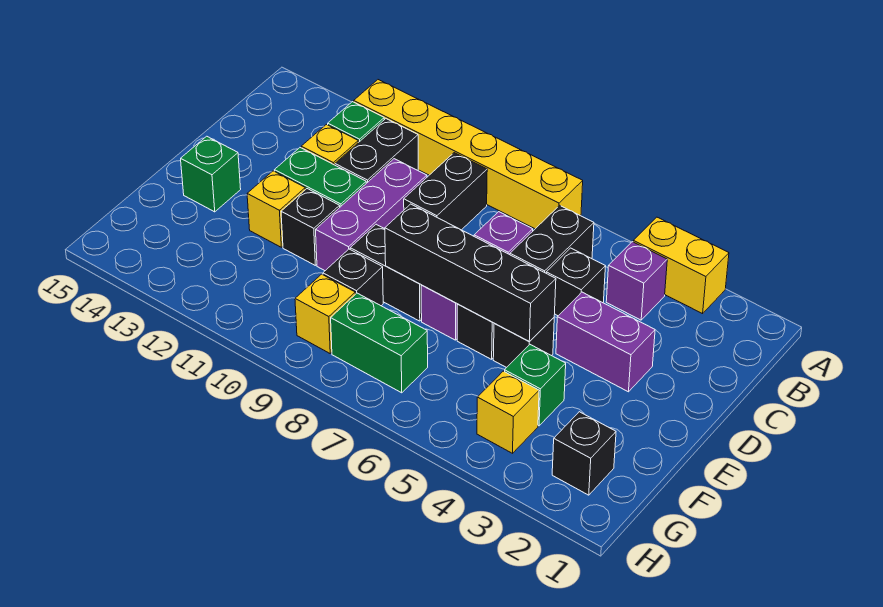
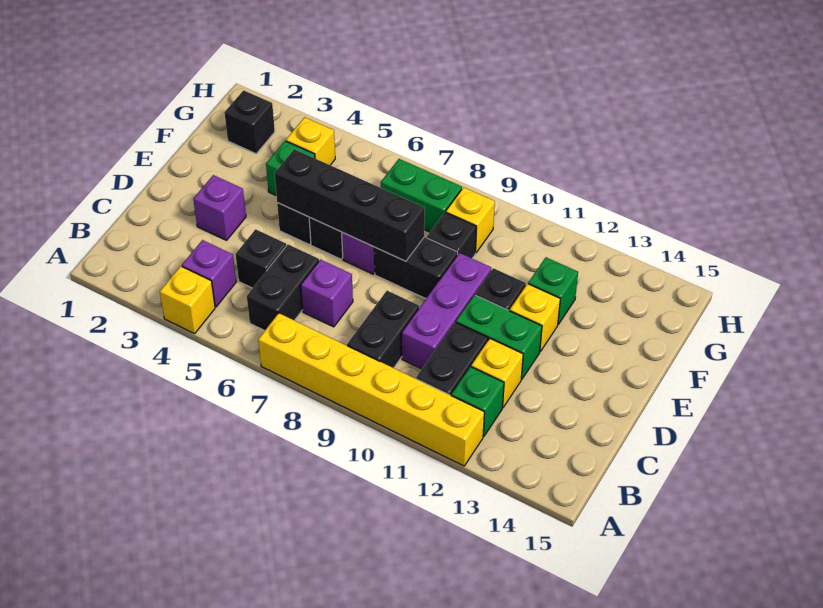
yellow brick A3:A4 level 1 -> yellow brick A4 level 1
purple brick D3:D4 level 1 -> purple brick D3 level 1
green brick E14 level 1 -> green brick F12 level 1

